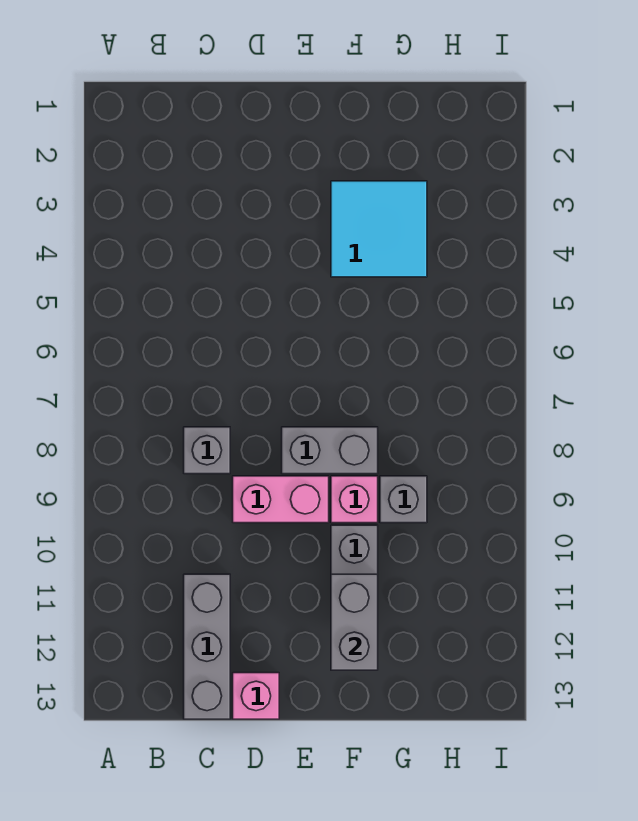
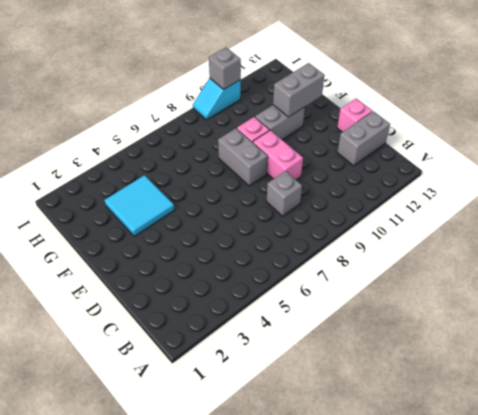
grey brick C11:C13 level 1 -> grey brick C12:C13 level 1
grey brick G9 level 1 -> grey brick I10 level 2
none -> cyan slope I9:I10 level 1 top 10

